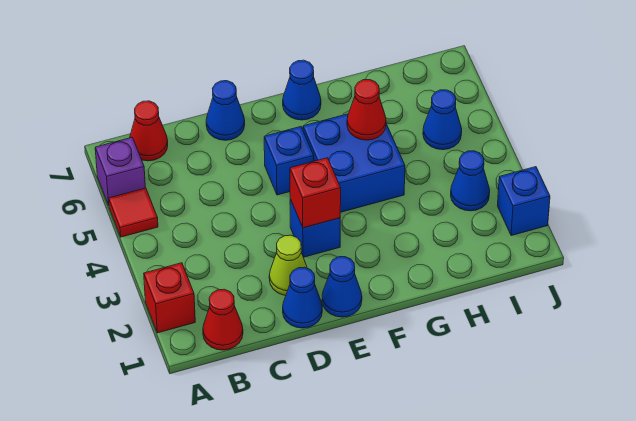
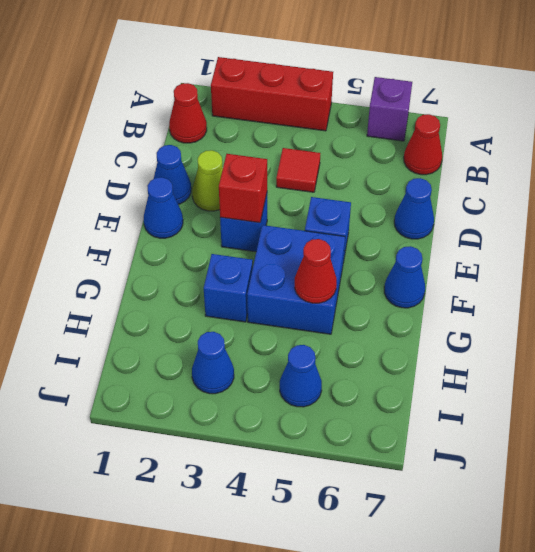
red brick A2 level 1 -> red brick A2:A4 level 1
red tile A5 level 1 -> red tile C4 level 1
blue brick J2 level 1 -> blue brick G3 level 1

